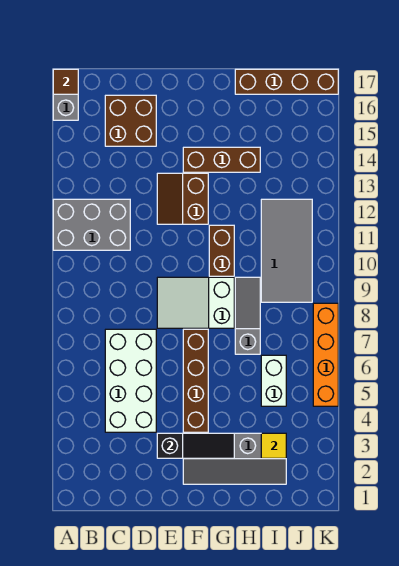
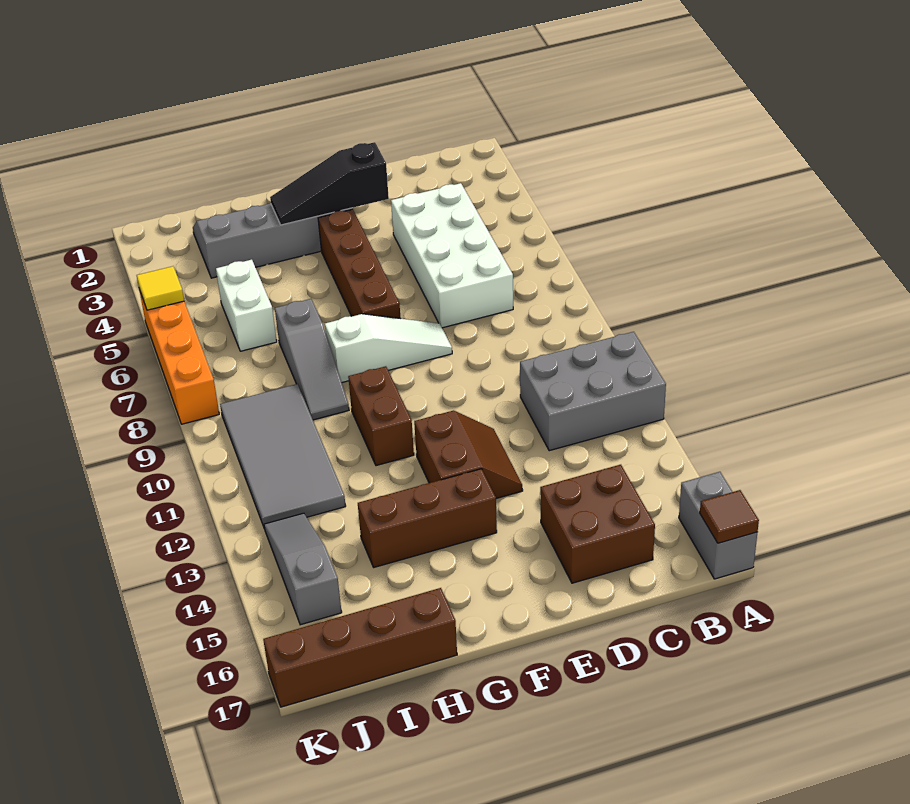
white slope E8:G9 level 1 top G -> white slope E8:G8 level 1 top G
yellow tile I3 level 2 -> yellow tile K5 level 2
none -> grey slope J13:J15 level 1 top 15

